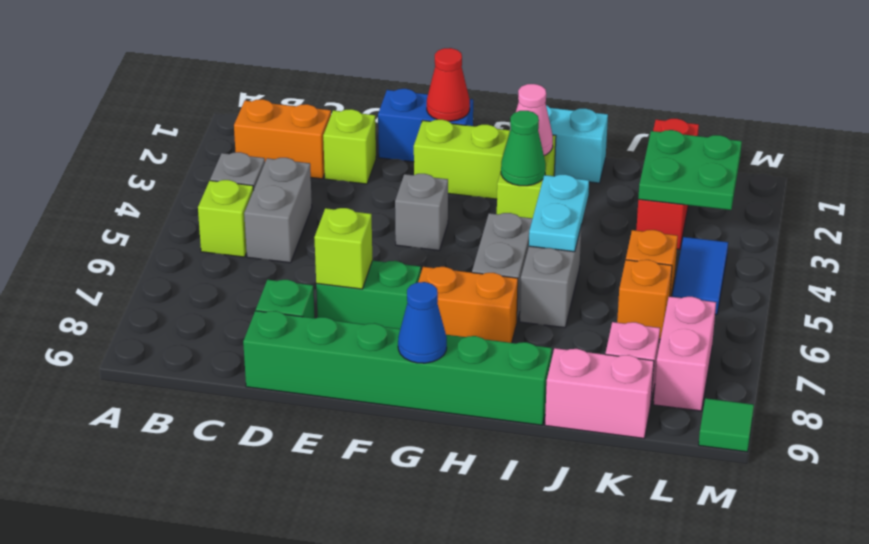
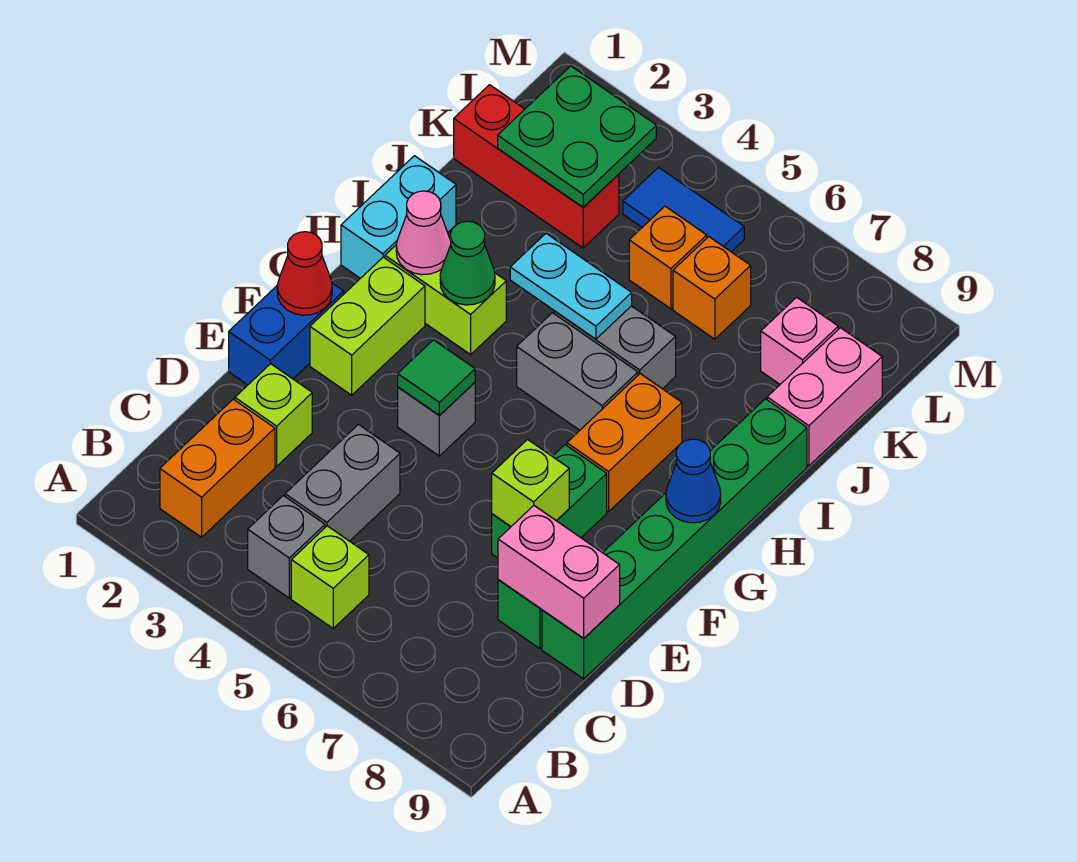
grey brick C4:C5 level 1 -> grey brick C4:D4 level 1
pink brick L7:L8 level 1 -> pink brick D8:D9 level 2
green tile M9 level 1 -> green tile F4 level 2

